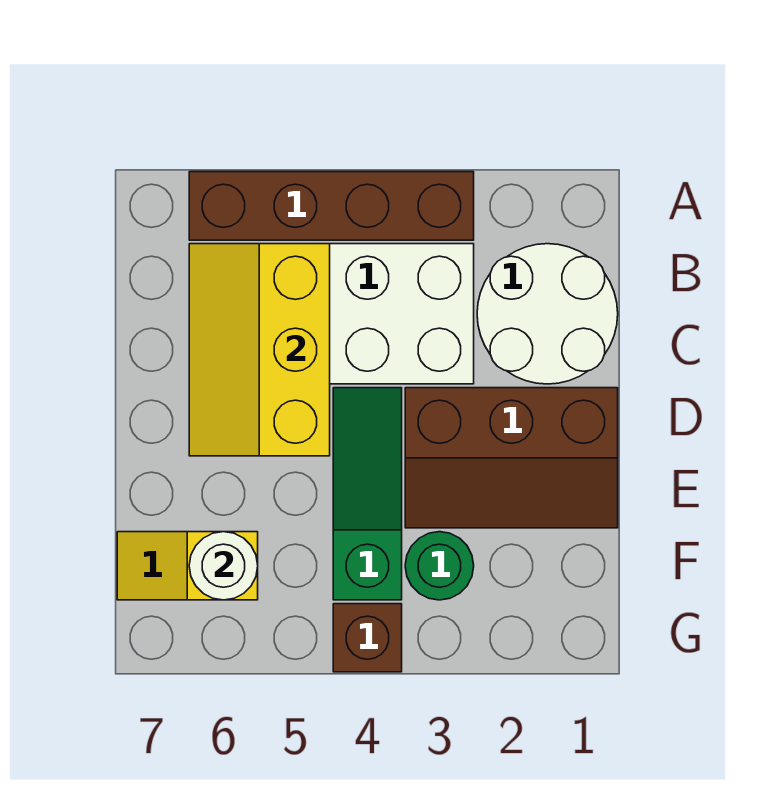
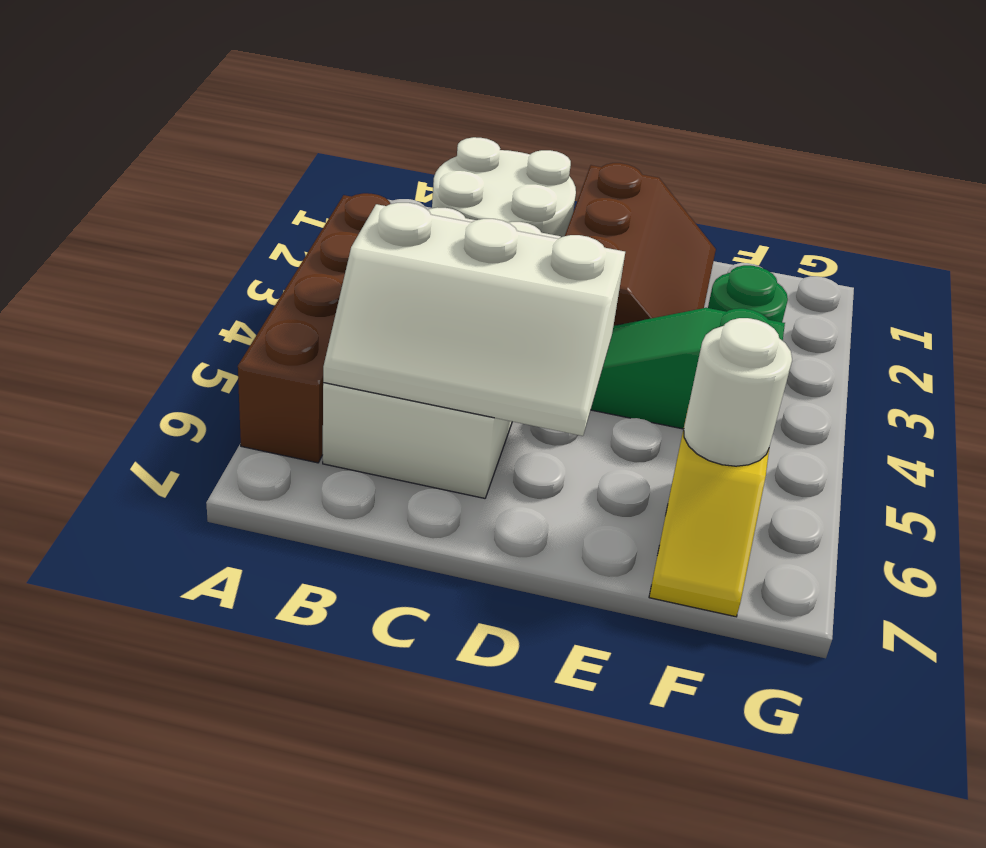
yellow slope B5:D6 level 2 top 5 -> white slope B5:D6 level 2 top 5
brown brick G4 level 1 -> none

